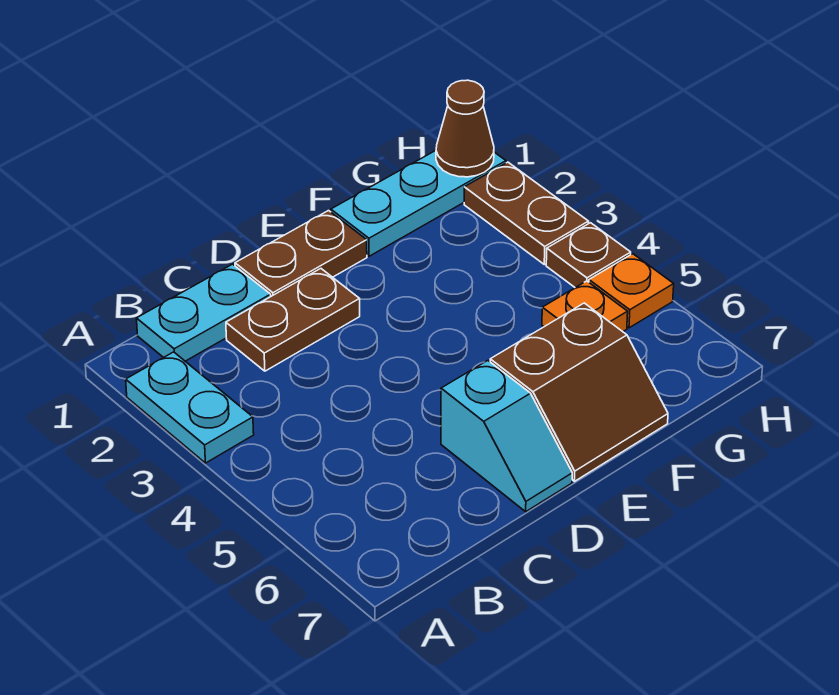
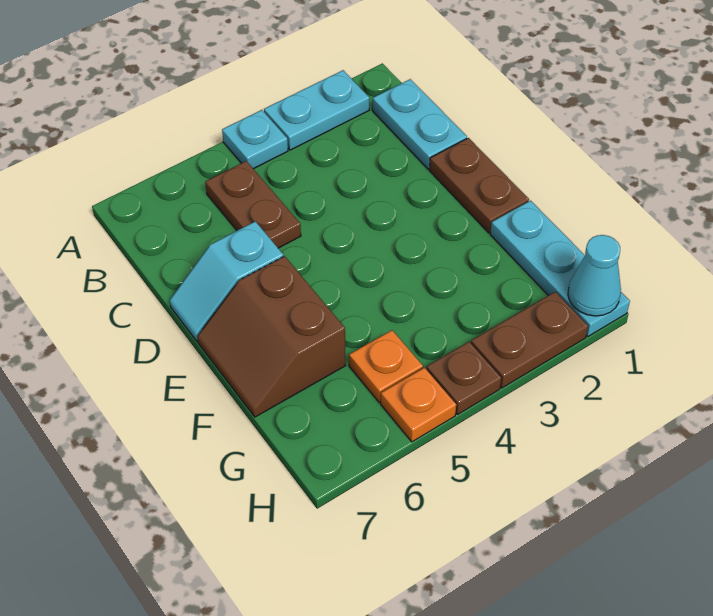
none -> cyan plate A4 level 1
brown plate C2:D2 level 1 -> brown plate B5:C5 level 1
brown cone H1 level 2 -> cyan cone H1 level 2

